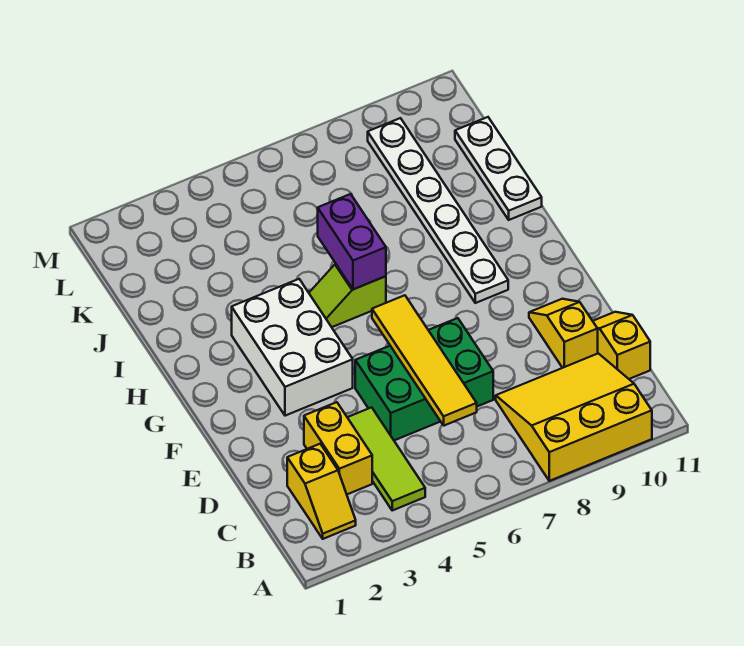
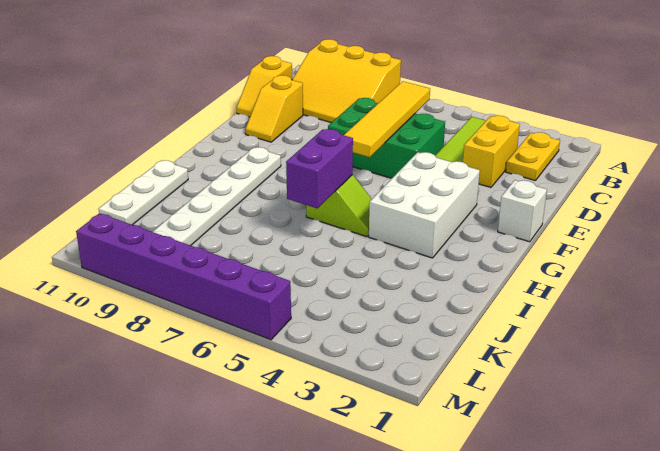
yellow slope B2:C2 level 1 top C -> yellow plate B2:C2 level 1
none -> white brick F1 level 1
none -> purple brick M5:M10 level 1

